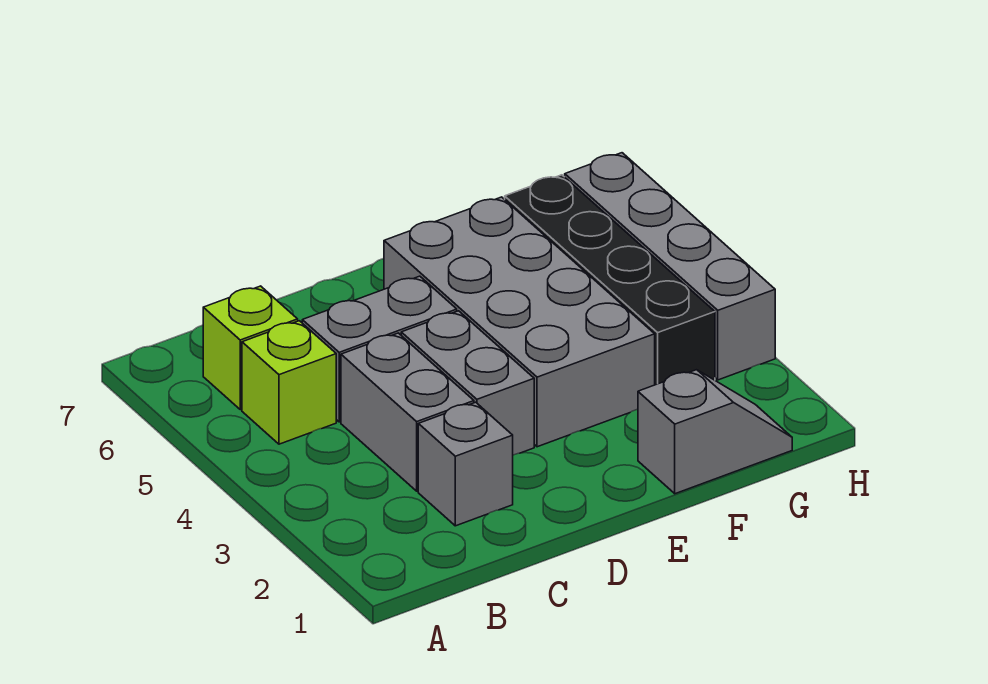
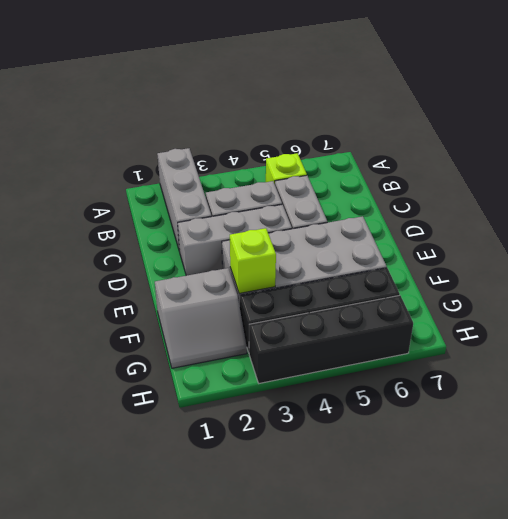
lime brick B6 level 1 -> lime brick F3 level 2
grey brick C2 level 1 -> grey brick A2:C2 level 1
grey brick D3:D4 level 1 -> grey brick D2:D4 level 1
grey slope F1:G1 level 1 top F -> grey slope F1:G2 level 1 top F
grey brick H3:H6 level 1 -> black brick H3:H6 level 1

